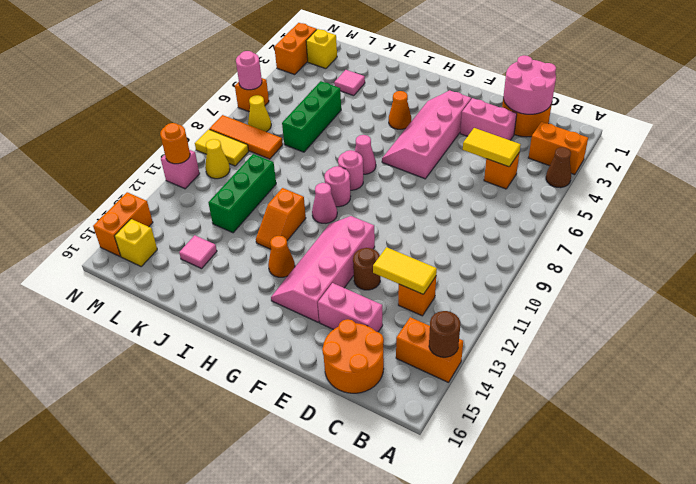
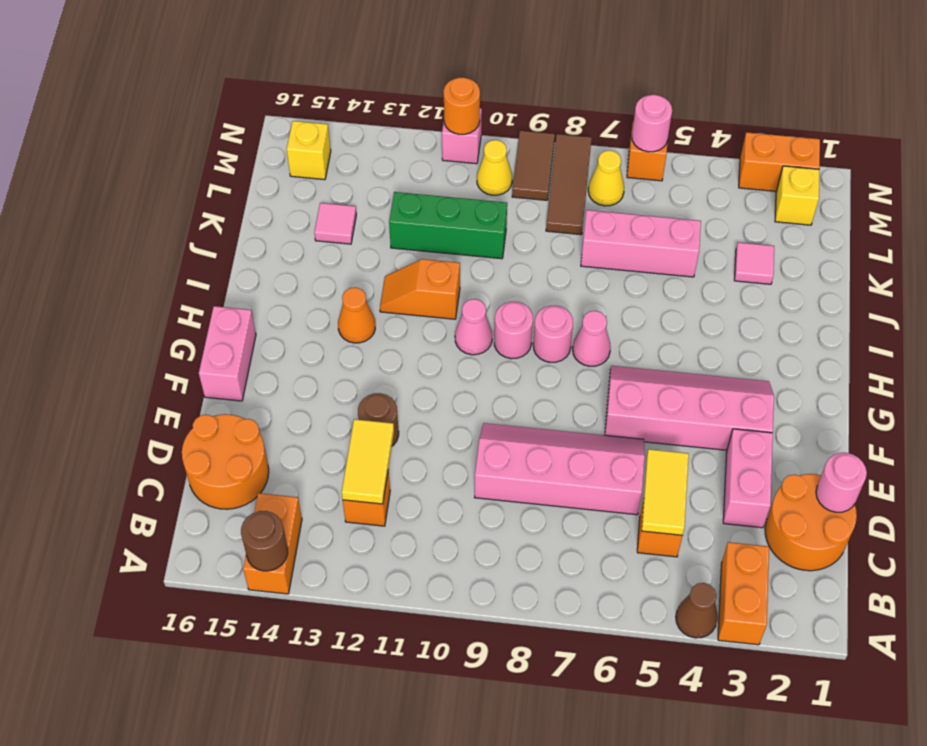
pink round brick C1:D2 level 2 -> pink round brick D1 level 2
pink brick D14:E14 level 1 -> pink brick F16:G16 level 1
pink slope F11:G14 level 1 top F -> pink slope D6:E9 level 1 top D
orange cone H4 level 1 -> none
green brick K5:K7 level 1 -> pink brick K5:K7 level 1
orange tile L8:N8 level 1 -> brown tile L8:N8 level 1
yellow tile M9:N9 level 1 -> brown tile M9:N9 level 1
orange brick N14:N15 level 1 -> none

